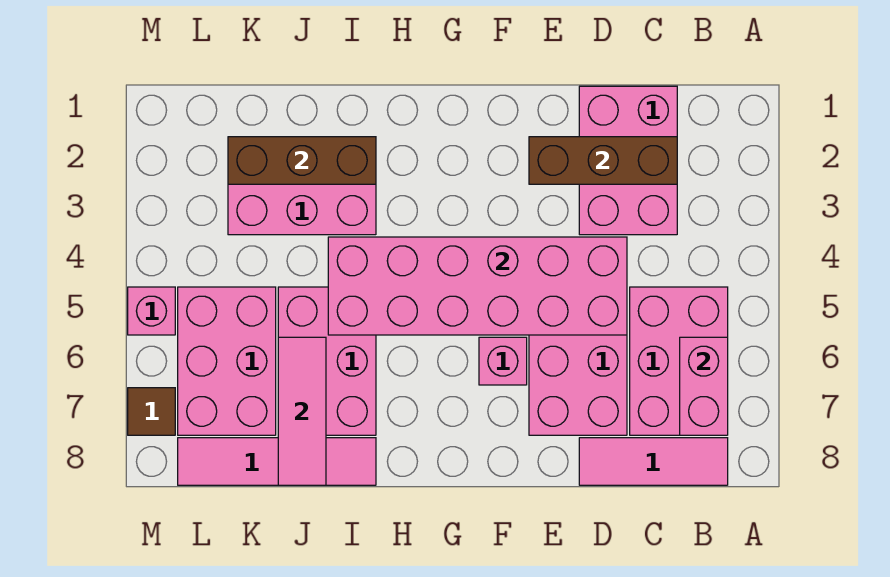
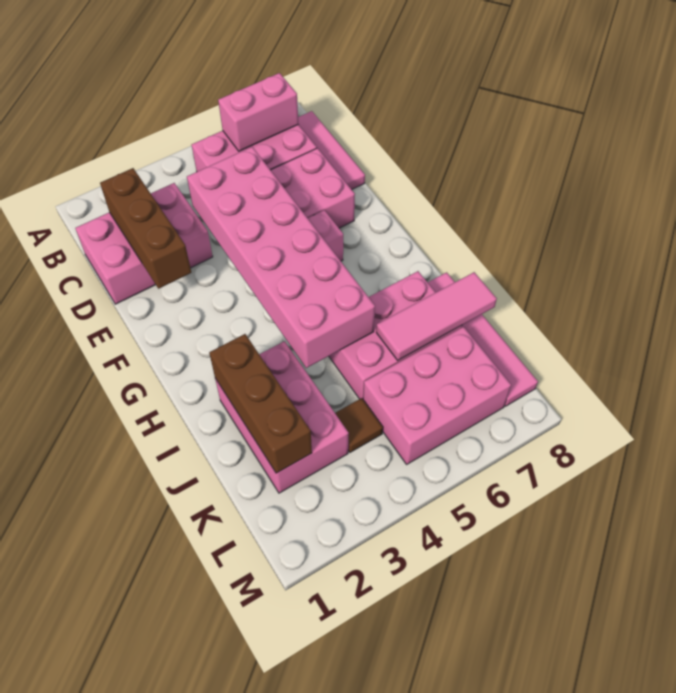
pink brick M5 level 1 -> none
brown tile M7 level 1 -> brown tile K4 level 1

